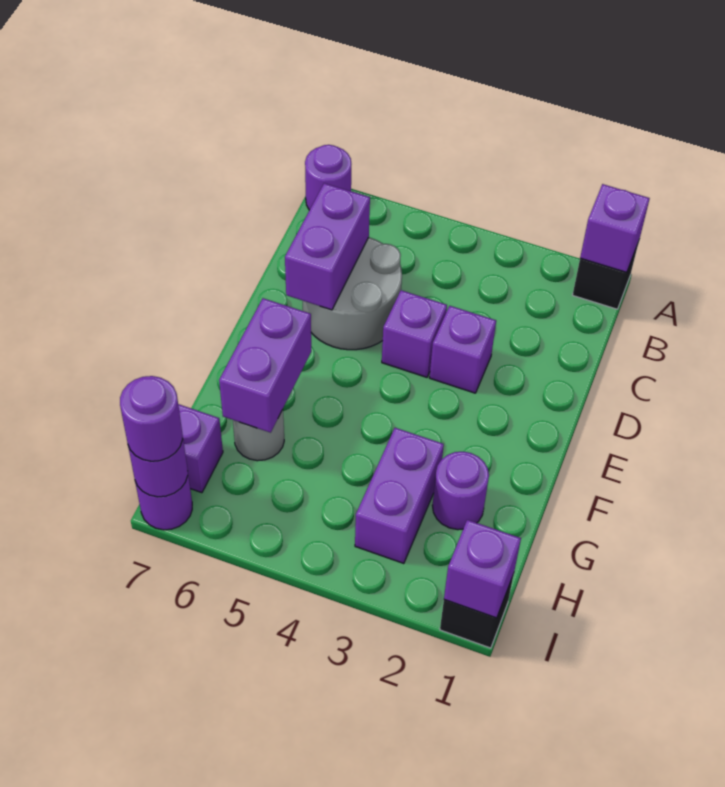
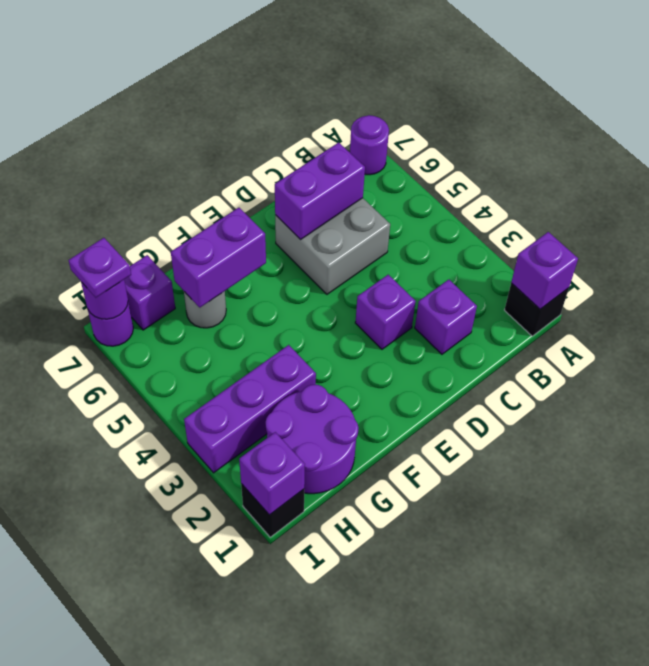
grey round brick C5:D6 level 1 -> grey brick C5:D6 level 1
purple brick D4 level 1 -> purple brick C2 level 1
purple round brick G2 level 1 -> purple round brick G1:H2 level 1
purple brick G3:H3 level 1 -> purple brick G3:I3 level 1
purple round brick I7 level 3 -> purple plate I7 level 3

